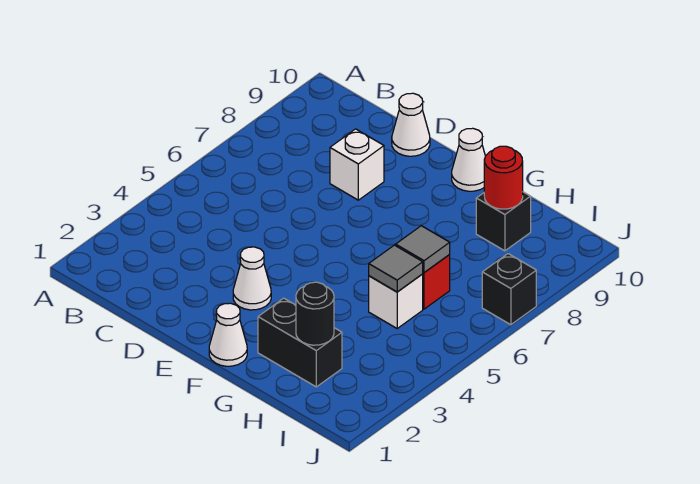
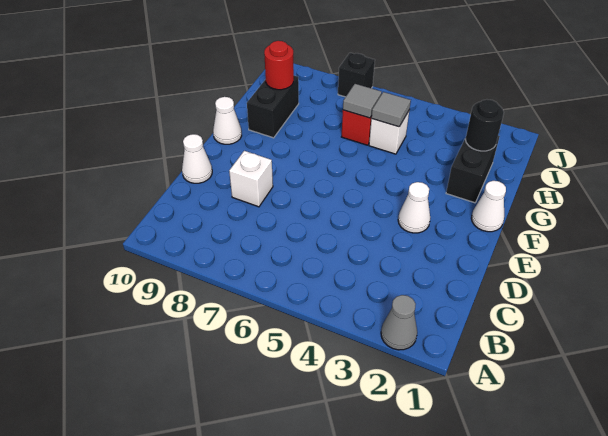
none -> grey cone A2 level 1
black brick H9 level 1 -> black brick G9:H9 level 1

